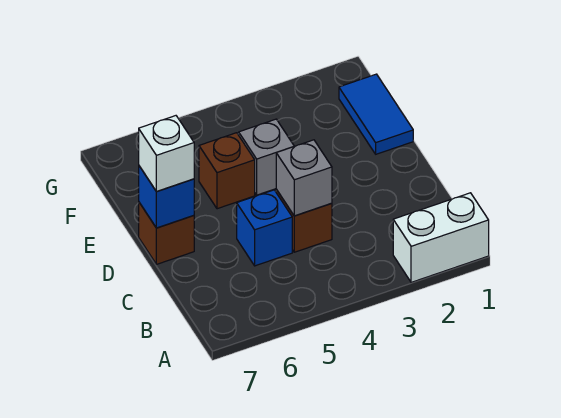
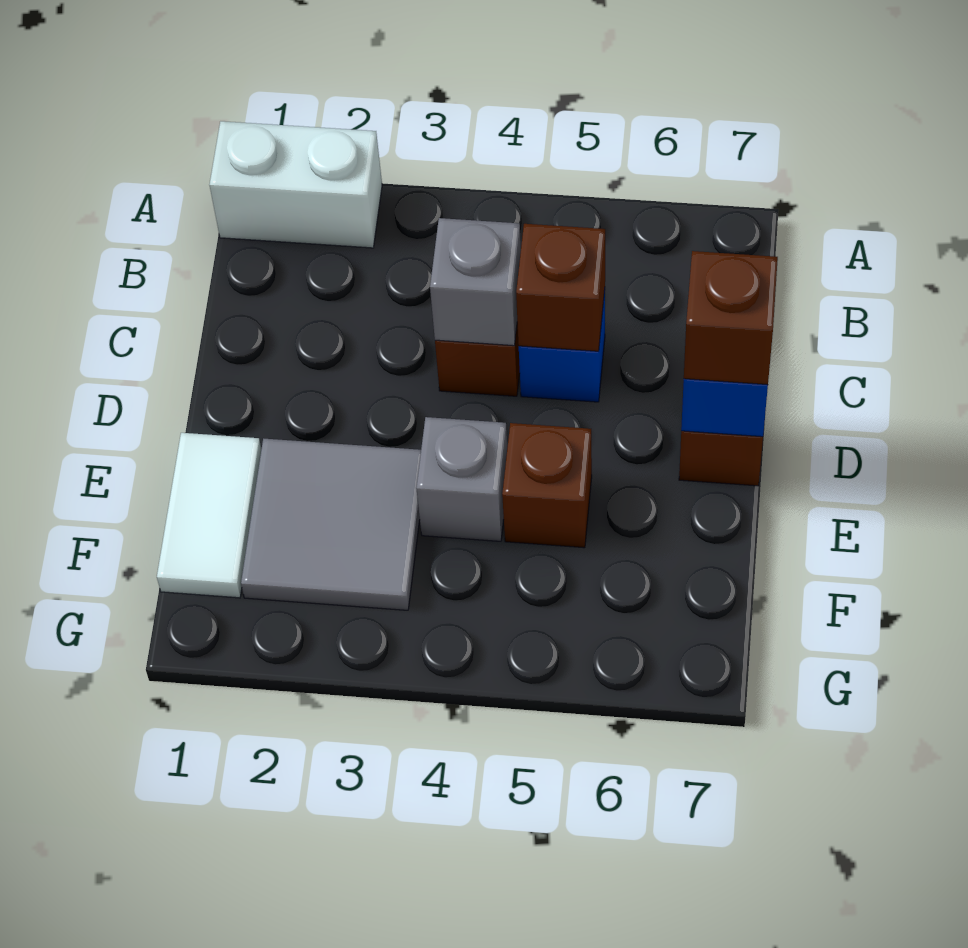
none -> brown brick C5 level 2
white brick D7 level 3 -> brown brick D7 level 3
blue tile E1:F1 level 1 -> white tile E1:F1 level 1
none -> grey tile E2:F3 level 1

